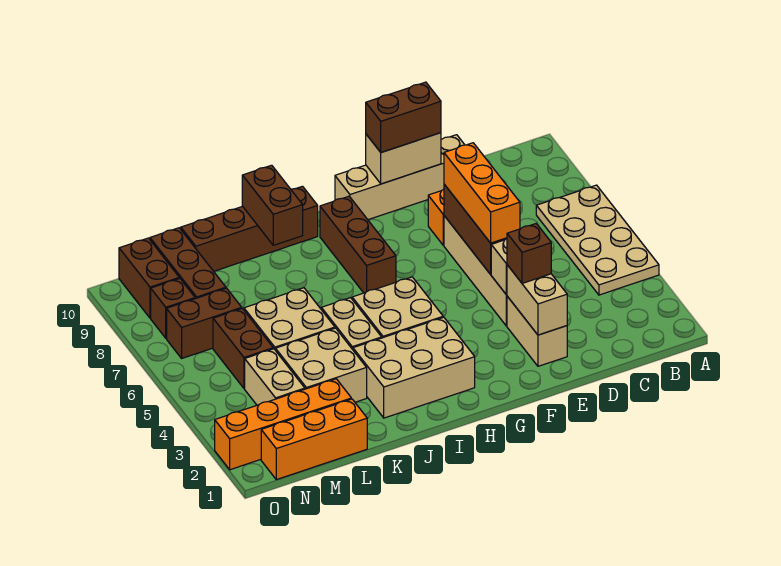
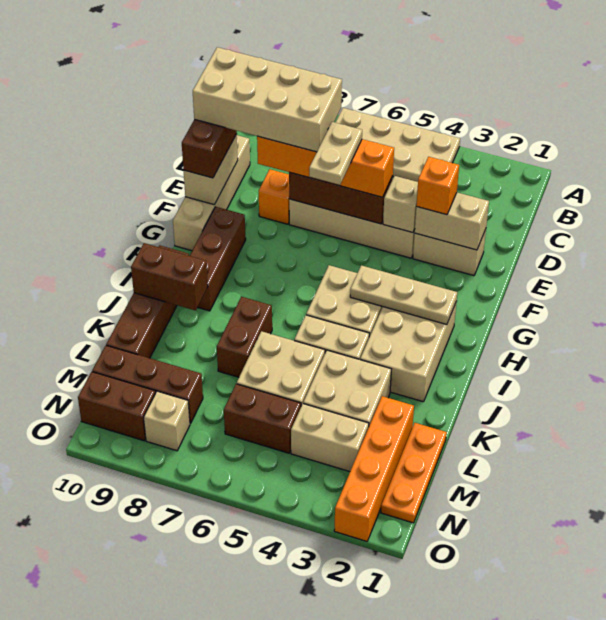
none -> tan brick D7:E10 level 4
brown brick E3 level 3 -> orange brick E3 level 3
orange brick E5:E7 level 3 -> orange brick E5:E8 level 3
none -> tan plate E6:F6 level 4
none -> tan plate H2:H4 level 2
brown brick H7:H9 level 1 -> brown brick G9:I9 level 1
orange brick L1:N1 level 1 -> orange plate L1:N1 level 1
brown brick M7:N7 level 1 -> brown brick J7:K7 level 1
brown brick N8 level 1 -> tan brick N8 level 1

